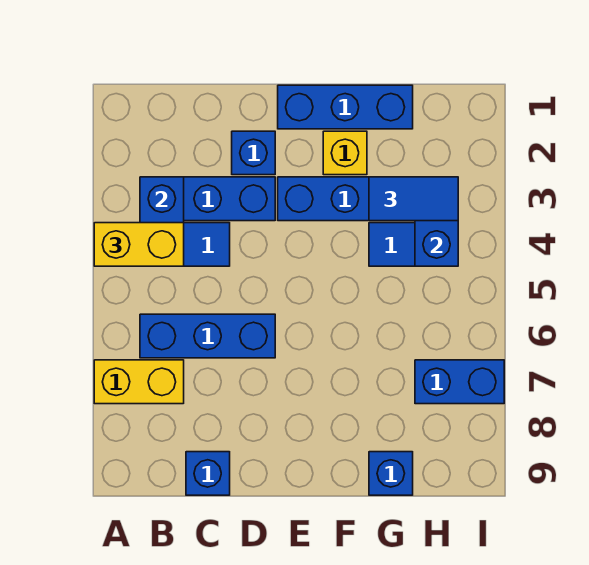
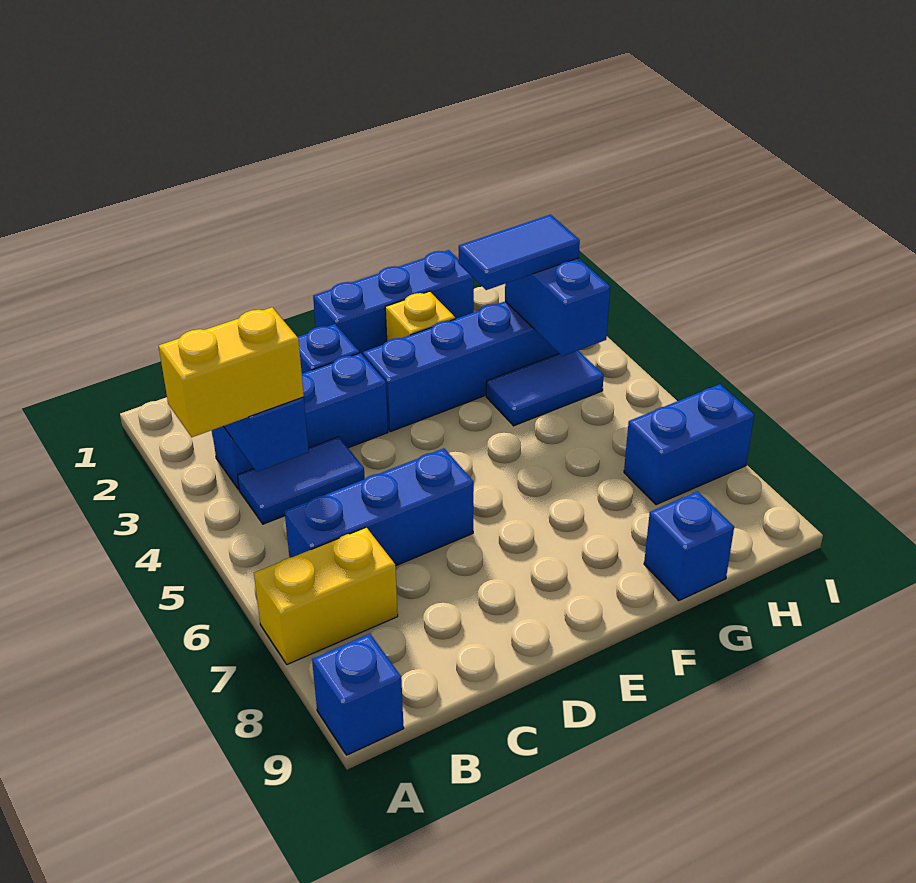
blue brick C9 level 1 -> blue brick A9 level 1

